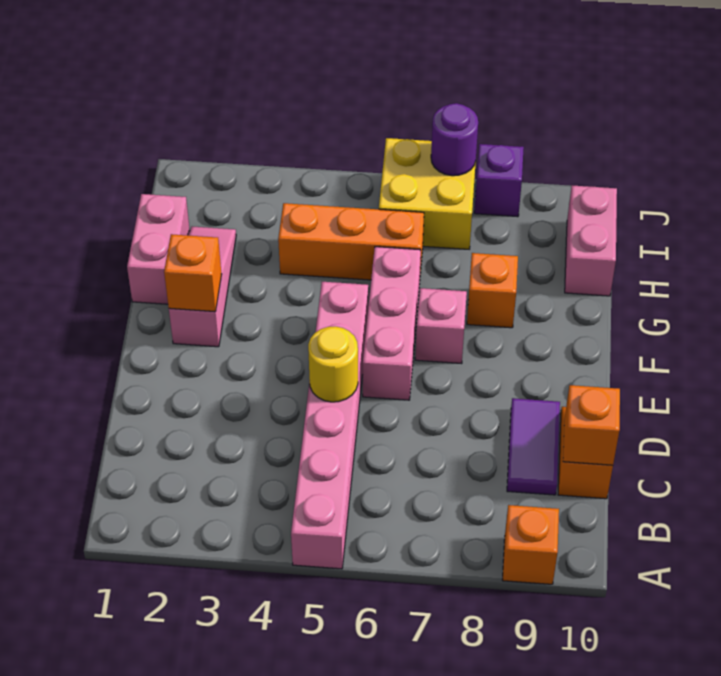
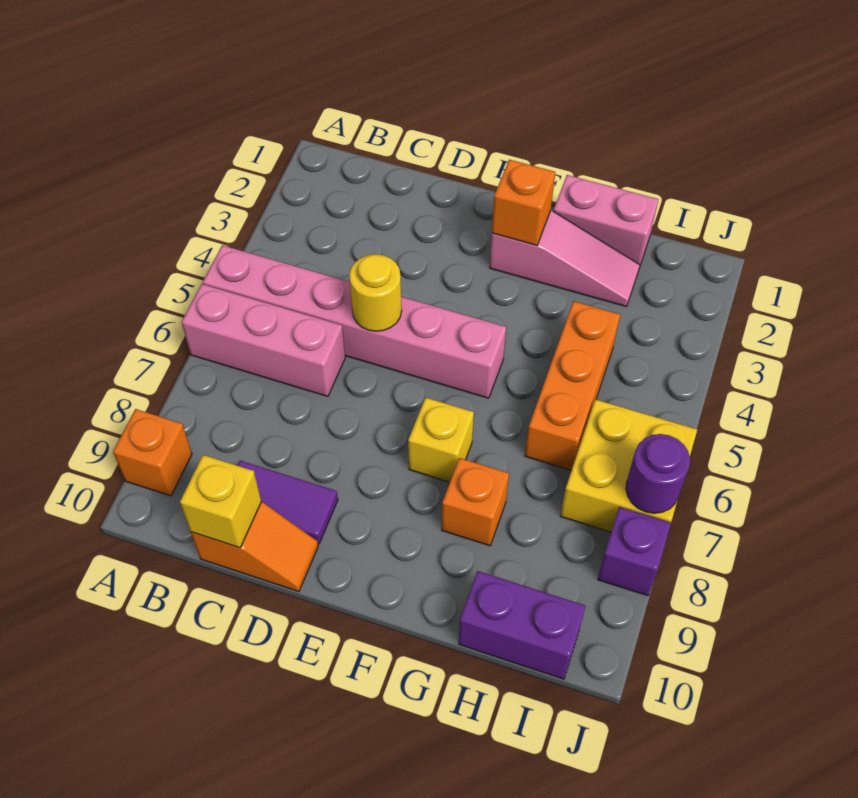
orange brick C10 level 2 -> yellow brick C10 level 2
pink brick E6:G6 level 1 -> pink brick A6:C6 level 1
pink brick F7 level 1 -> yellow brick F7 level 1
pink brick H10:I10 level 1 -> purple brick H10:I10 level 1

